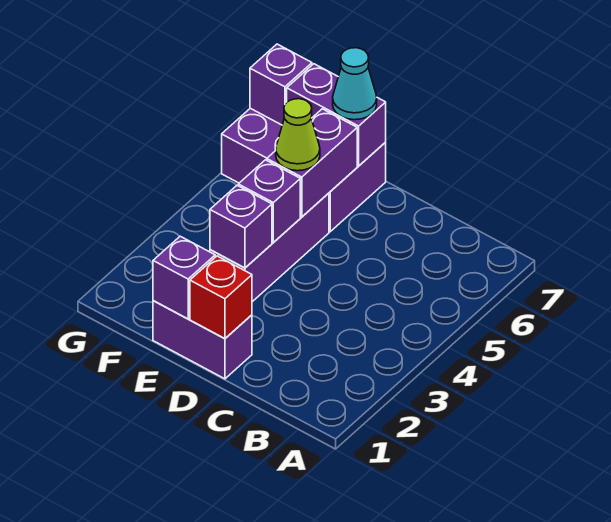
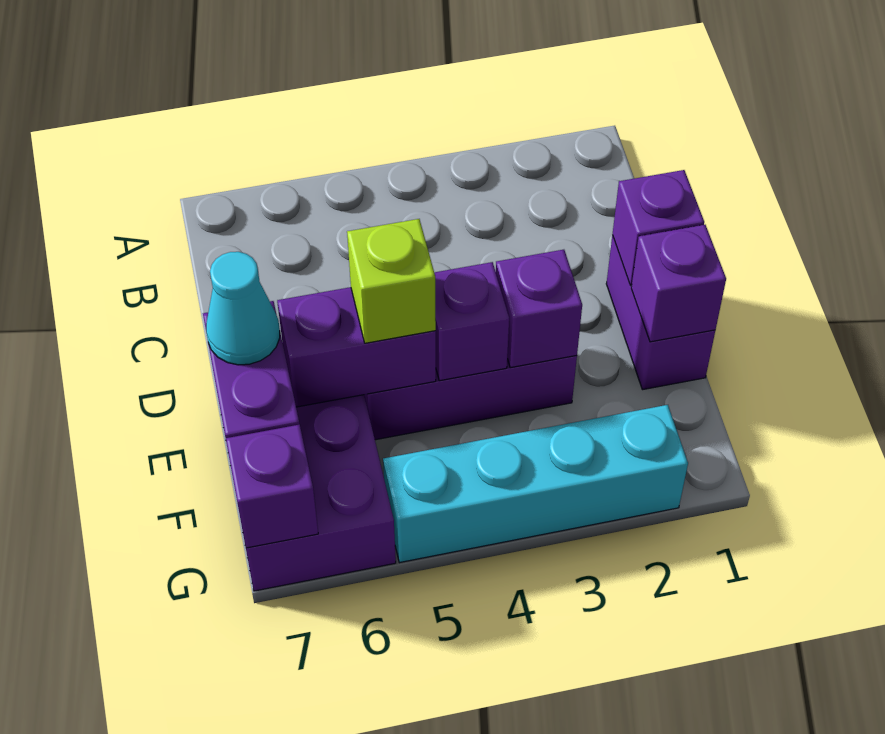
red brick D1 level 2 -> purple brick D1 level 2
lime cone E5 level 3 -> lime brick E5 level 3
none -> cyan brick G2:G5 level 1

